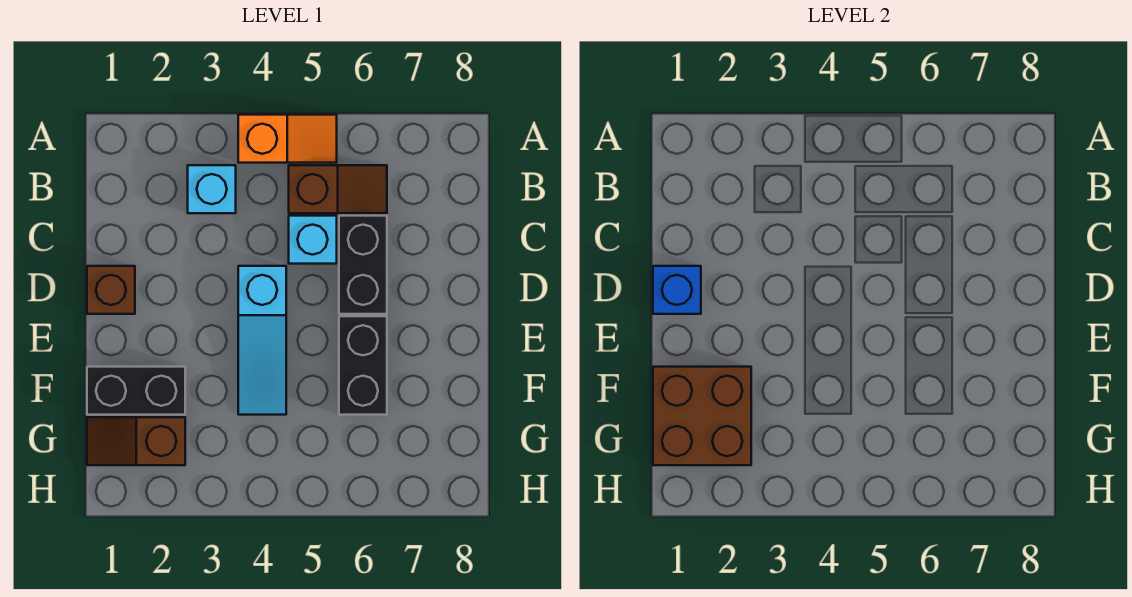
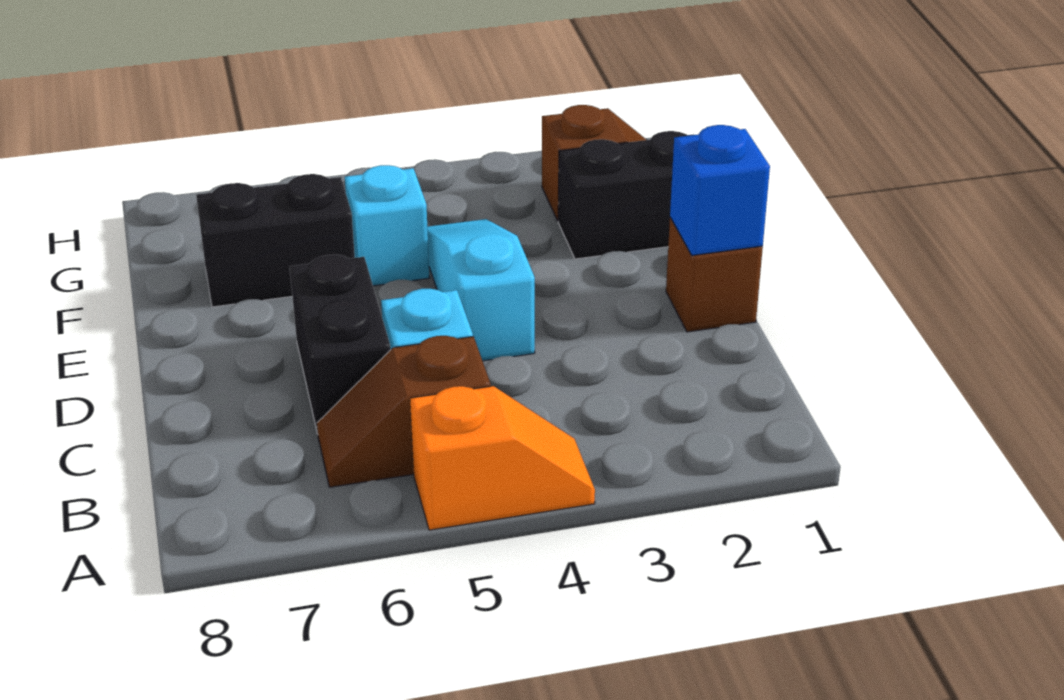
orange slope A4:A5 level 1 top 4 -> orange slope A4:A5 level 1 top 5
cyan brick B3 level 1 -> cyan brick F5 level 1
black brick E6:F6 level 1 -> black brick F6:F7 level 1
brown brick F1:G2 level 2 -> none

